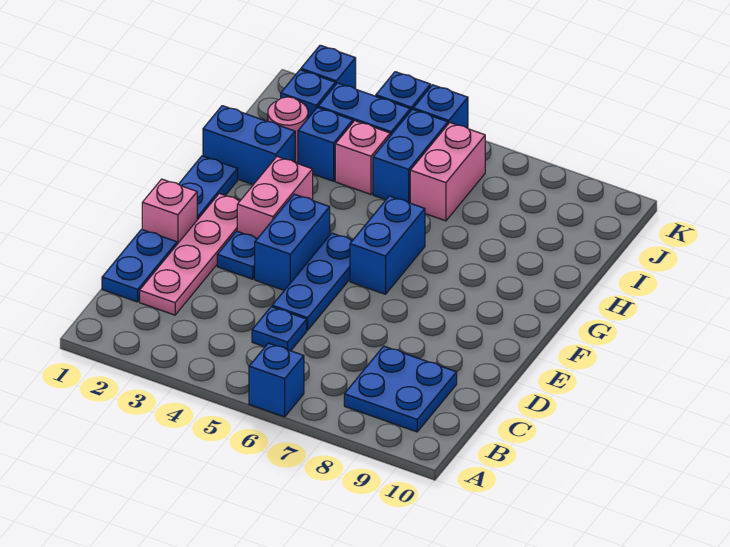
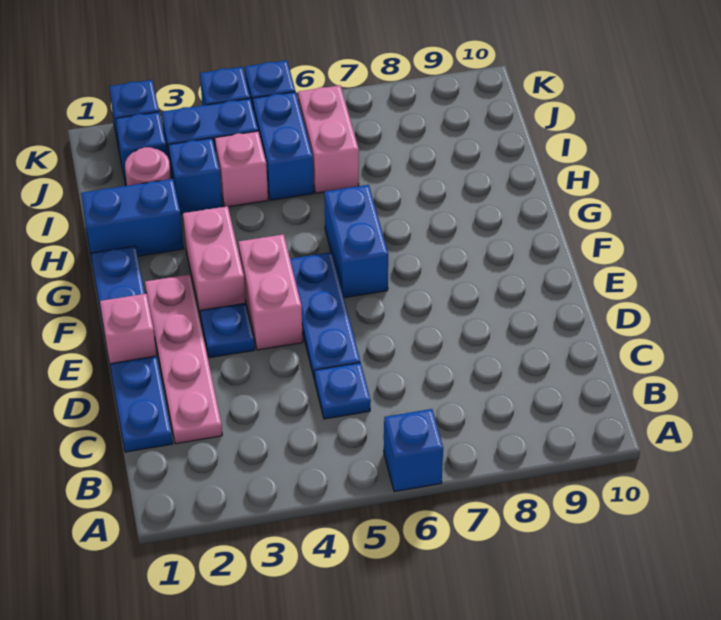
blue plate B8:C9 level 1 -> none
blue brick E4:F4 level 1 -> pink brick E4:F4 level 1

